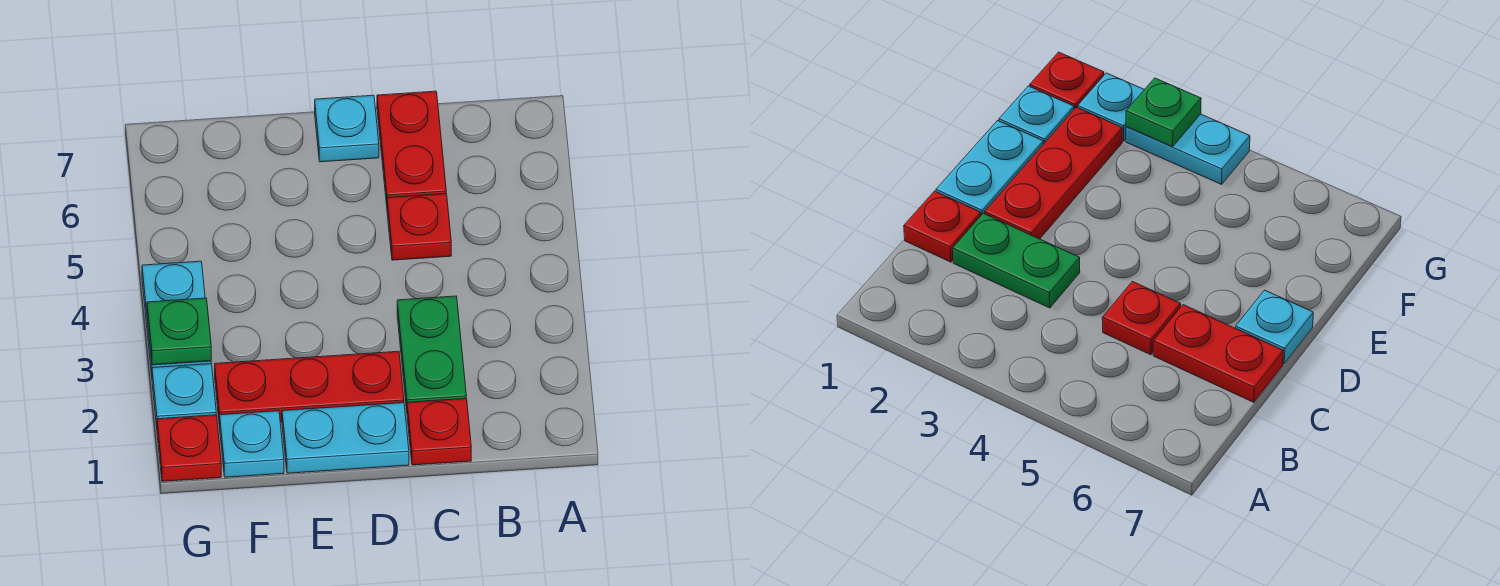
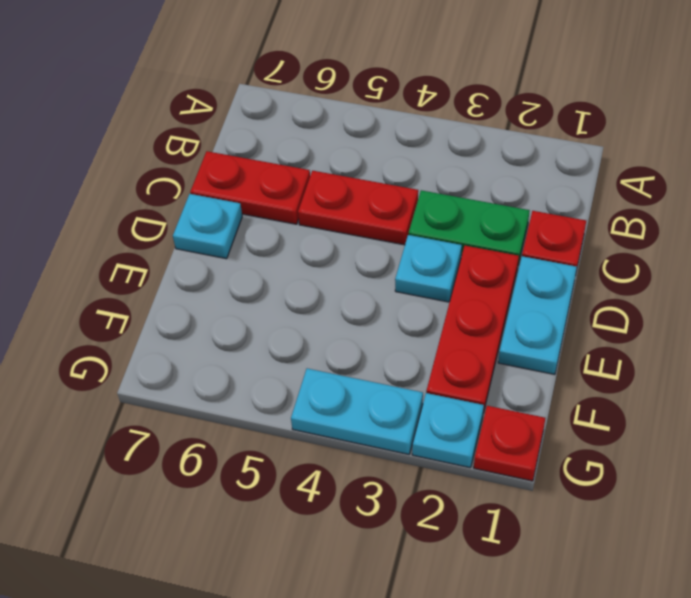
red plate C5 level 1 -> red plate C4:C5 level 1
cyan plate F1 level 1 -> cyan plate D3 level 1
green plate G3 level 2 -> none

